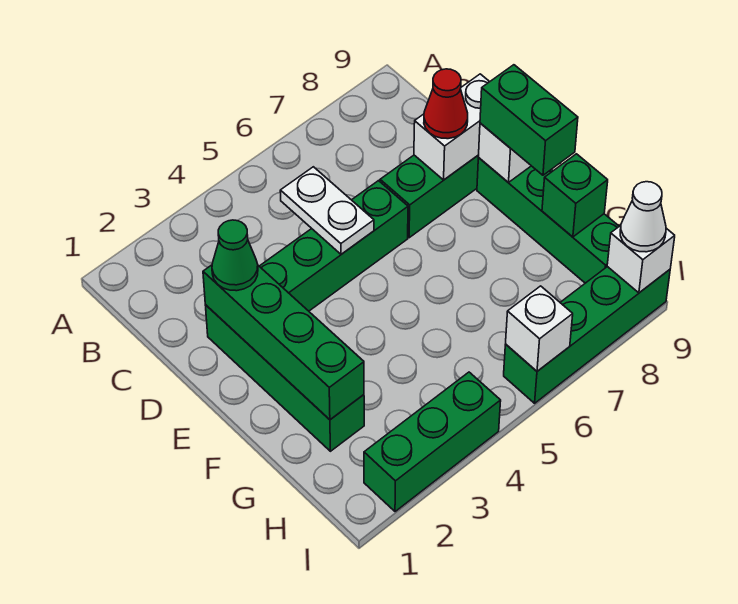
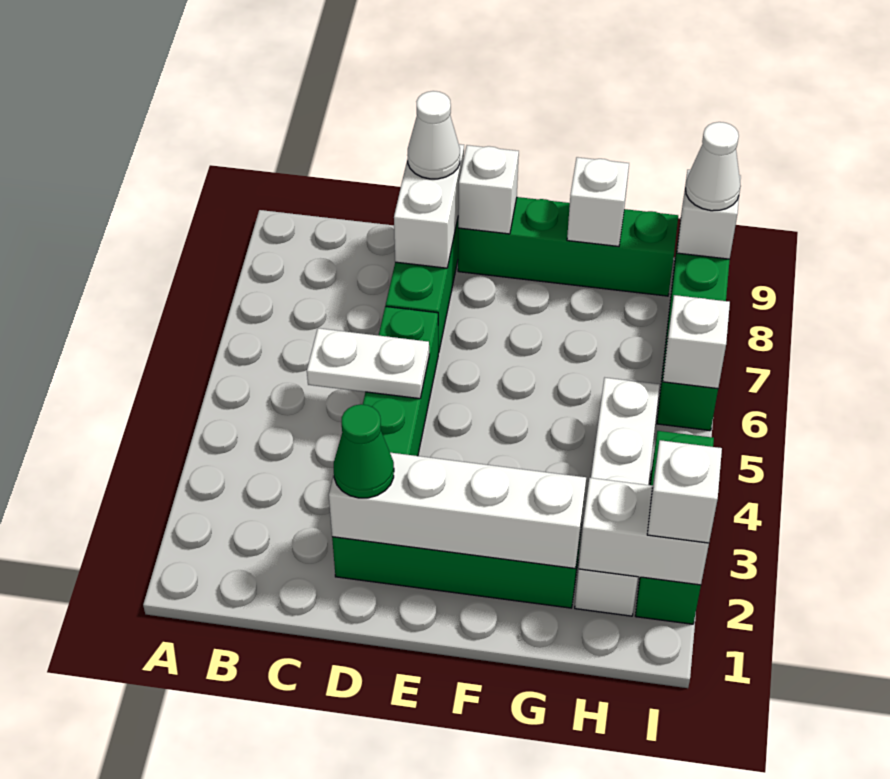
green brick D2:G2 level 2 -> white brick D2:G2 level 2
red cone D8 level 3 -> none
none -> white cone D9 level 3
green brick E9:F9 level 3 -> none
green brick G9 level 2 -> white brick G9 level 2
none -> white brick H2:H5 level 1
none -> white brick H2:I2 level 2
none -> white brick I2 level 3

